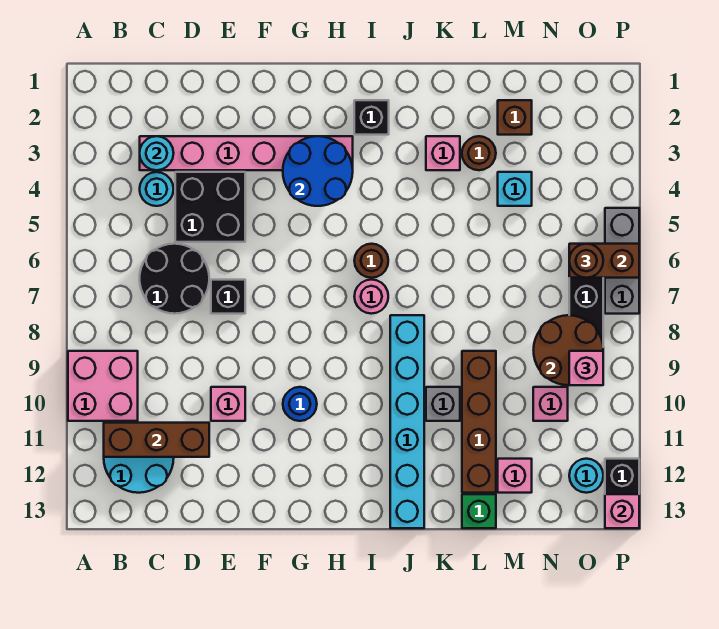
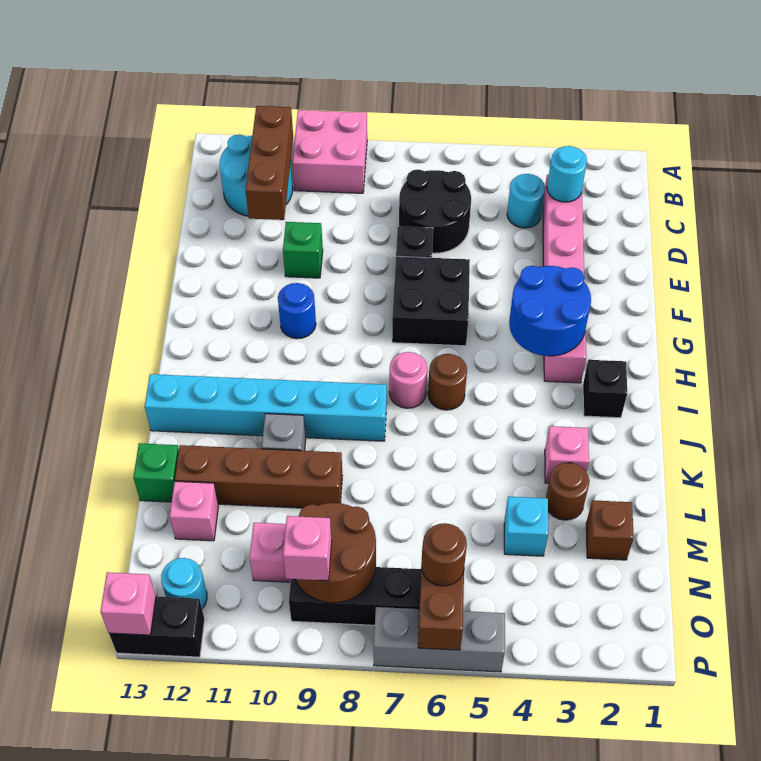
black brick D4:E5 level 1 -> black brick F6:G7 level 1
pink brick E10 level 1 -> green brick E10 level 1

